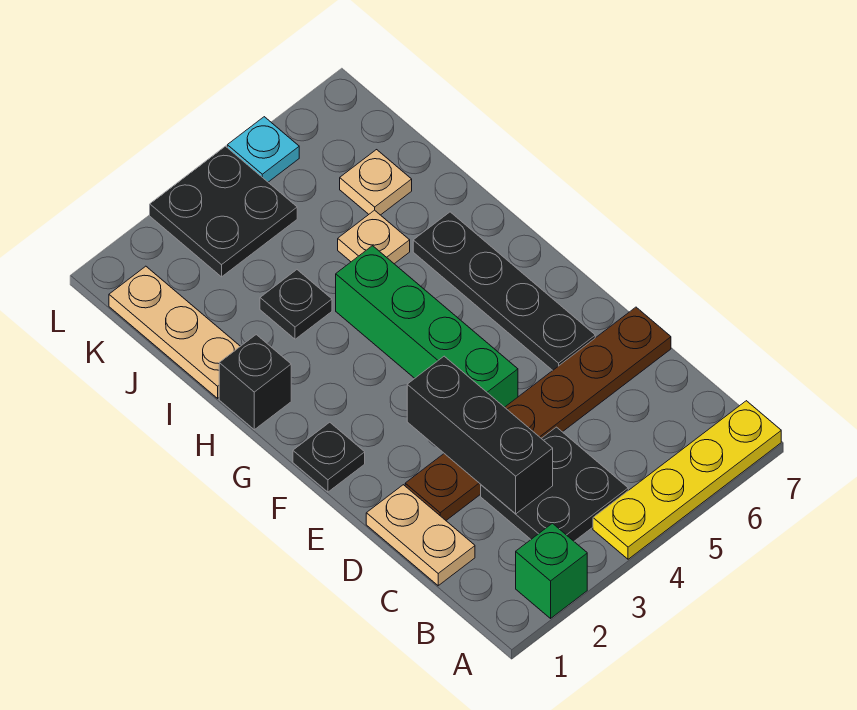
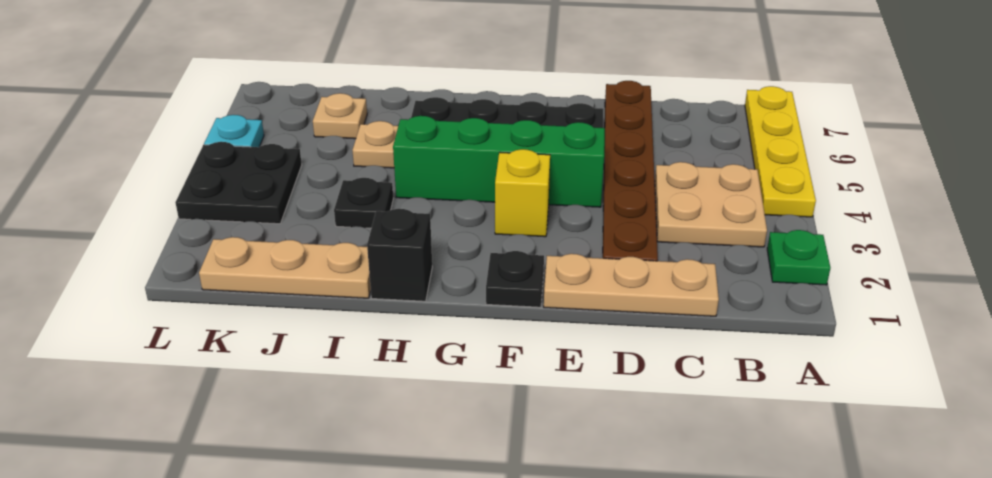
green brick A2 level 1 -> green plate A2 level 1
black plate B3:C4 level 1 -> tan plate B3:C4 level 1
tan plate C1:D1 level 1 -> tan plate C1:E1 level 1
black brick C3:E3 level 2 -> none
none -> yellow brick F3 level 1

